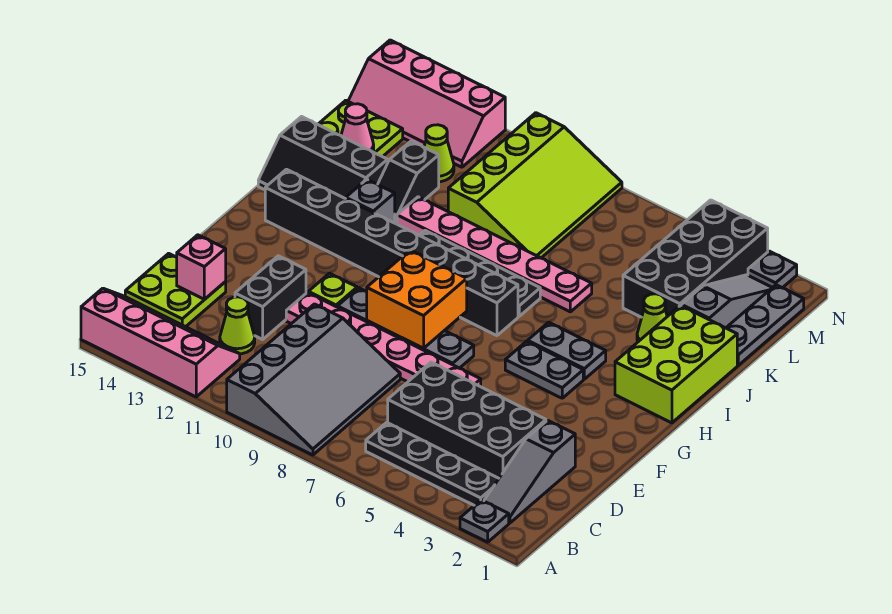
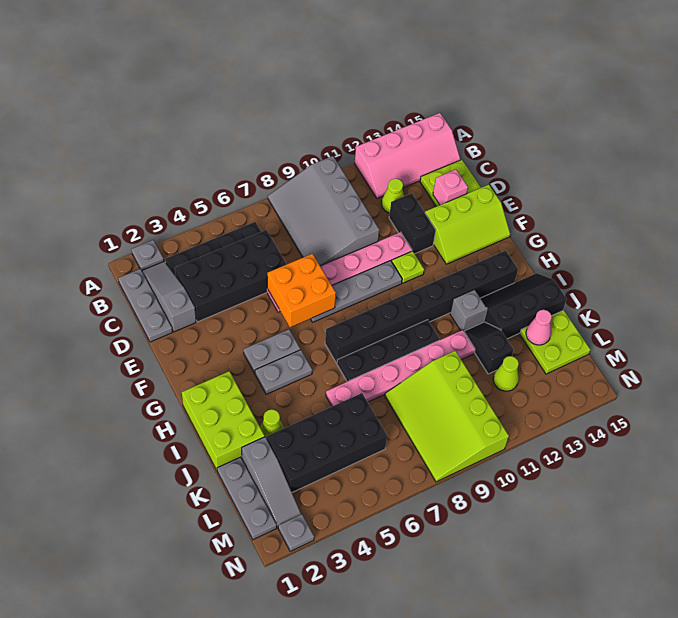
none -> grey plate B1:D1 level 1
none -> lime slope E13:F15 level 1 top E
orange brick F8:G9 level 2 -> orange brick E6:F7 level 2
black brick K3:N4 level 1 -> black brick K3:L6 level 1
pink slope M12:N15 level 1 top N -> none

